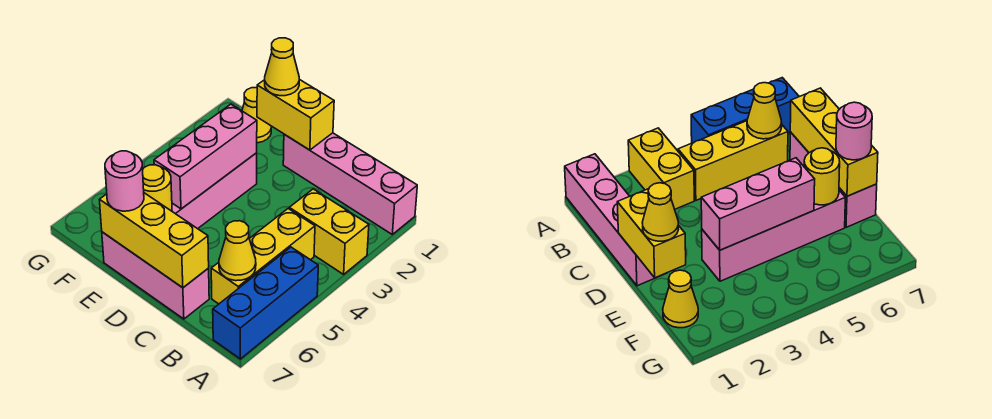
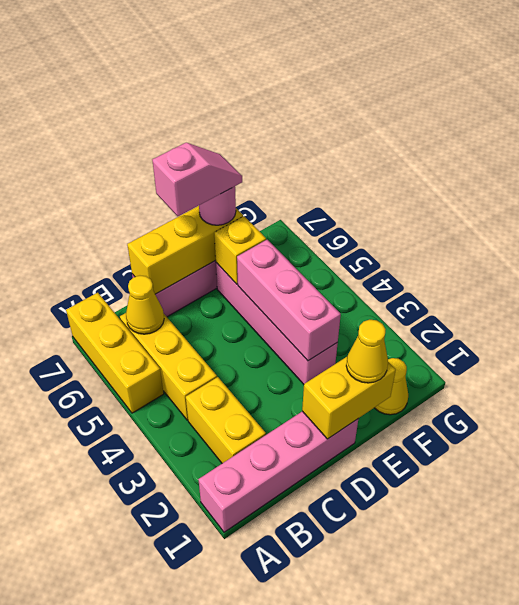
yellow brick A3:B3 level 1 -> yellow brick B2:B3 level 1
blue brick A5:A7 level 1 -> yellow brick A5:A7 level 1
none -> pink slope D7:E7 level 4 top D
yellow round brick E6 level 2 -> yellow brick E6 level 2

